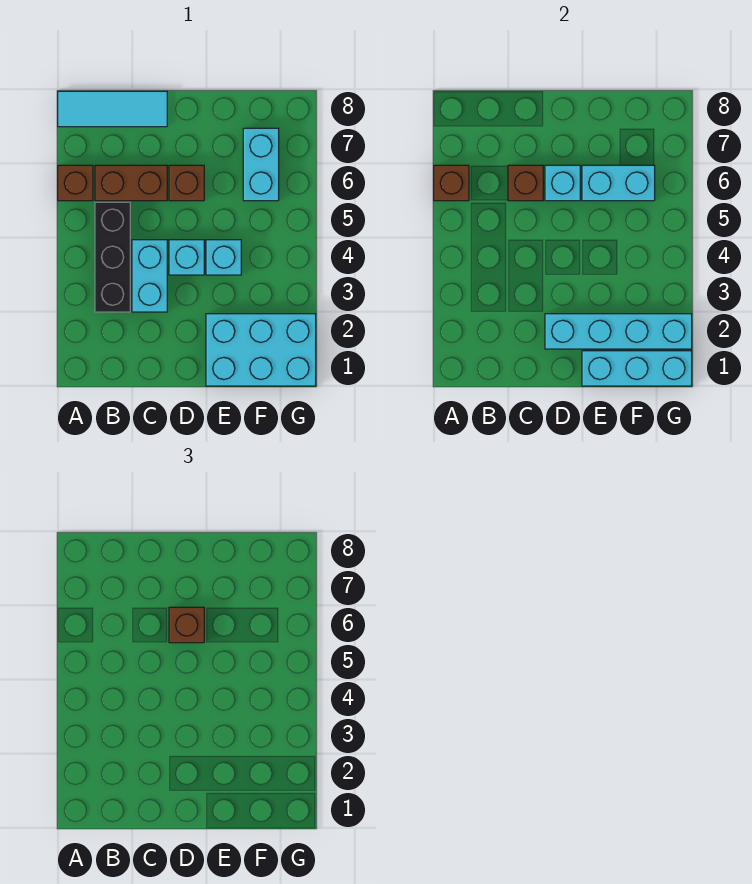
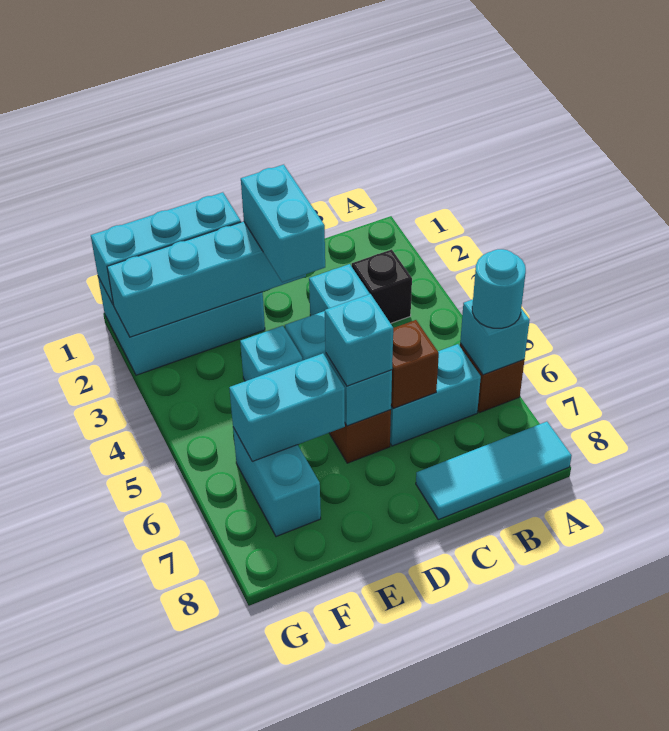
brown brick A6 level 2 -> cyan brick A6 level 2
none -> cyan round brick A6 level 3
black brick B3:B5 level 1 -> black brick B3 level 1
brown brick B6:C6 level 1 -> cyan brick B6:C6 level 1
none -> cyan brick D2:D3 level 3
brown brick D6 level 3 -> cyan brick D6 level 3

